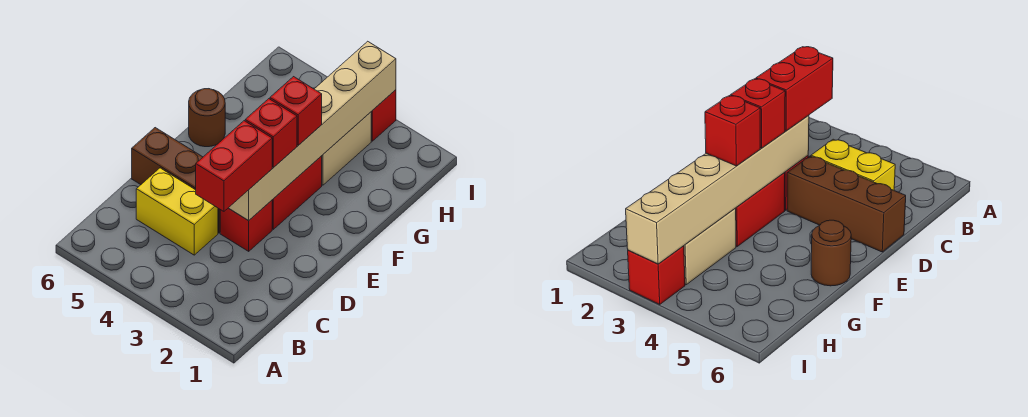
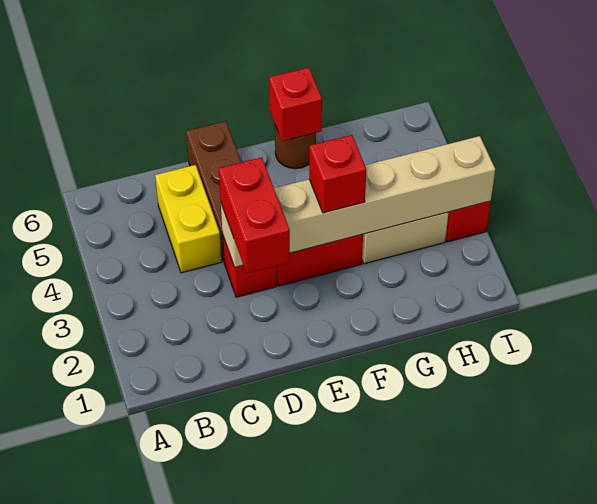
red brick C3:D3 level 3 -> red brick D2:D3 level 3
red brick E3 level 3 -> red brick F6 level 2

